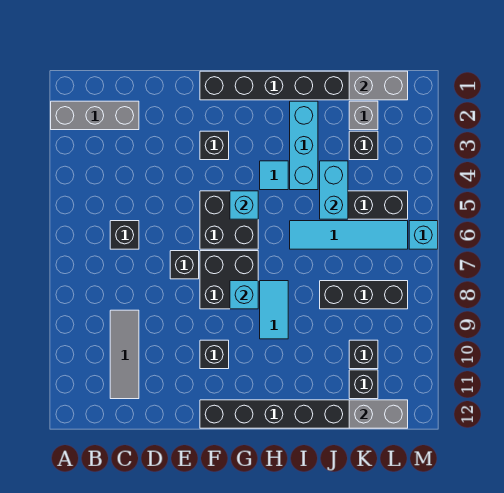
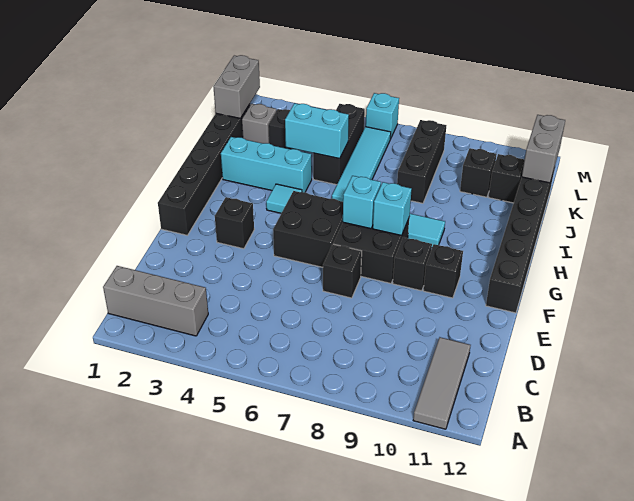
grey brick A2:C2 level 1 -> grey brick B1:B3 level 1
black brick C6 level 1 -> black brick F9 level 1
grey tile C9:C11 level 1 -> grey tile A11:C11 level 1
cyan brick G5 level 2 -> cyan brick G7 level 2

